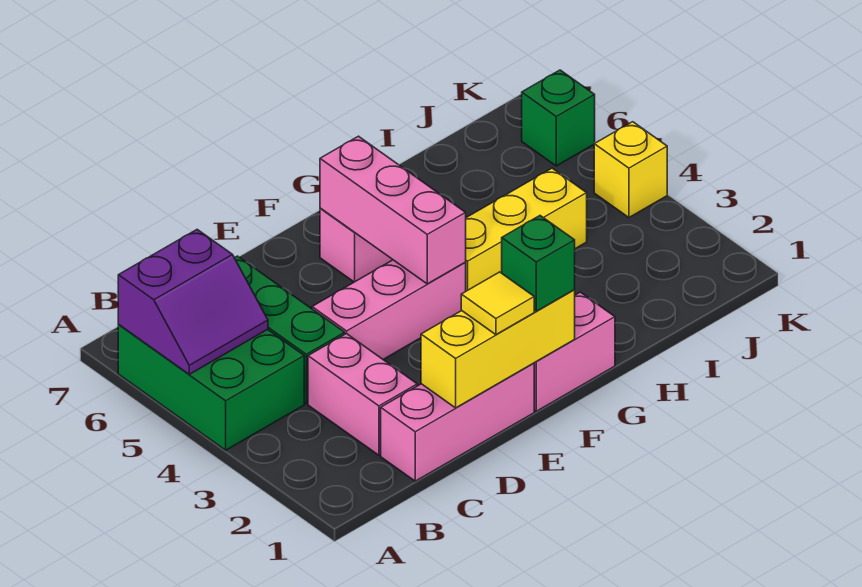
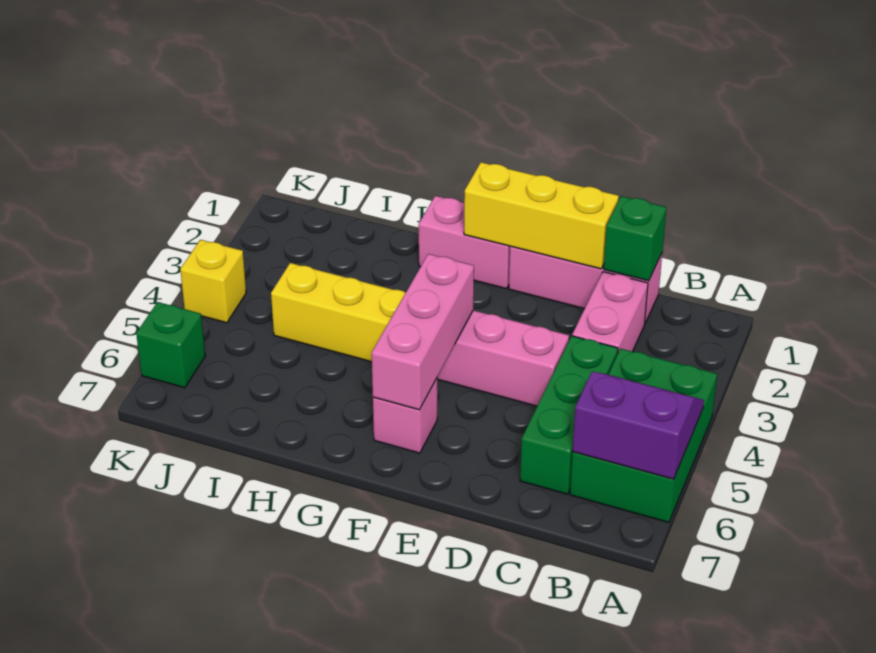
yellow tile E1 level 3 -> none
green brick F1 level 3 -> green brick C1 level 2

